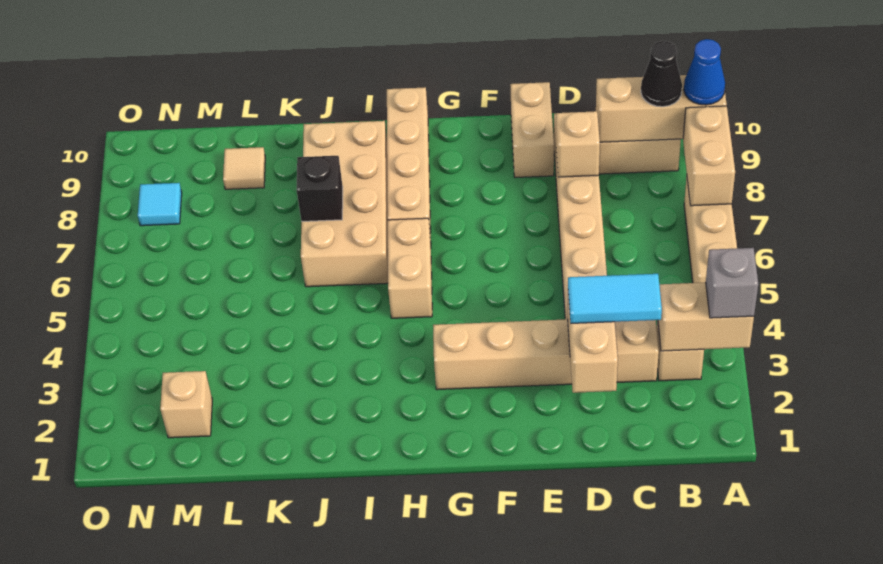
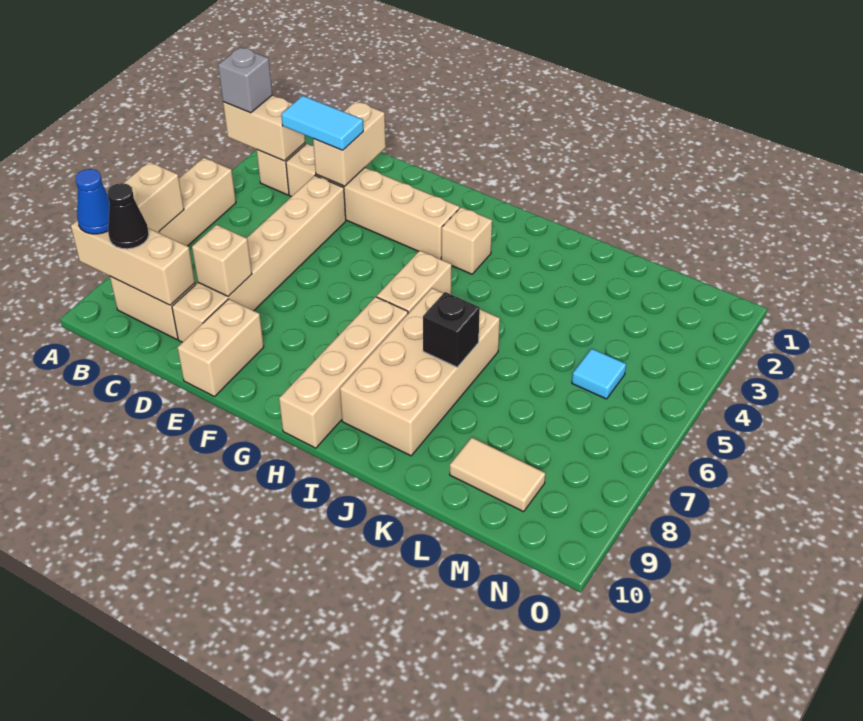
tan tile L9 level 1 -> tan tile L9:M9 level 1
tan brick M2 level 1 -> tan brick H3 level 1
cyan tile N8 level 1 -> cyan tile M5 level 1

